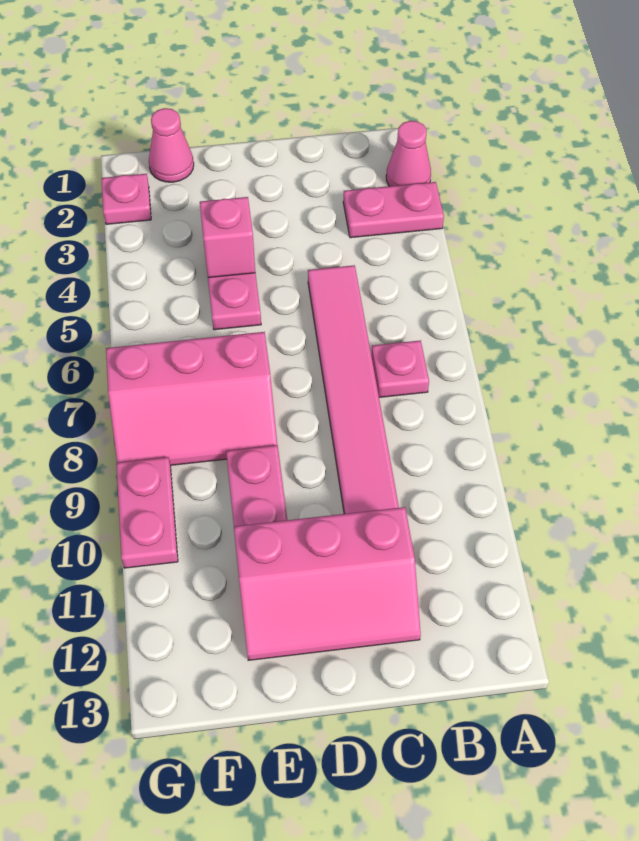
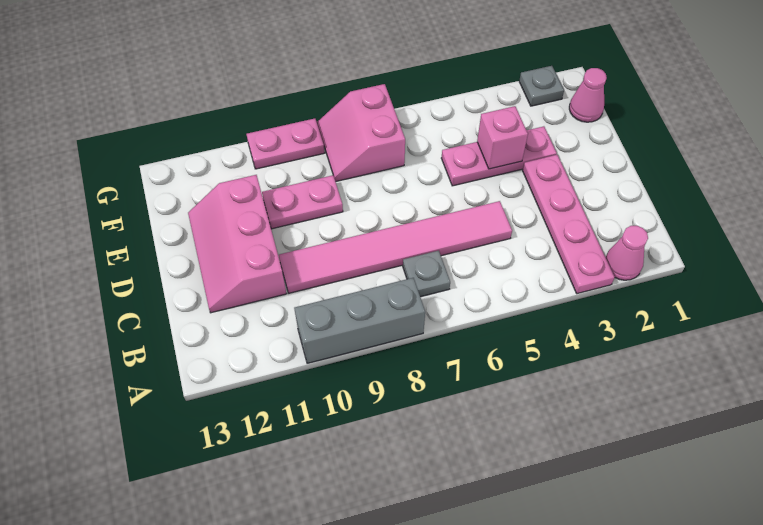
pink plate A3:B3 level 1 -> pink plate A3:D3 level 1
none -> grey brick A8:A10 level 1
pink plate B7 level 1 -> grey plate B7 level 1
pink slope E7:G8 level 1 top 7 -> pink slope F7:G8 level 1 top 7
pink plate G2 level 1 -> grey plate G2 level 1

